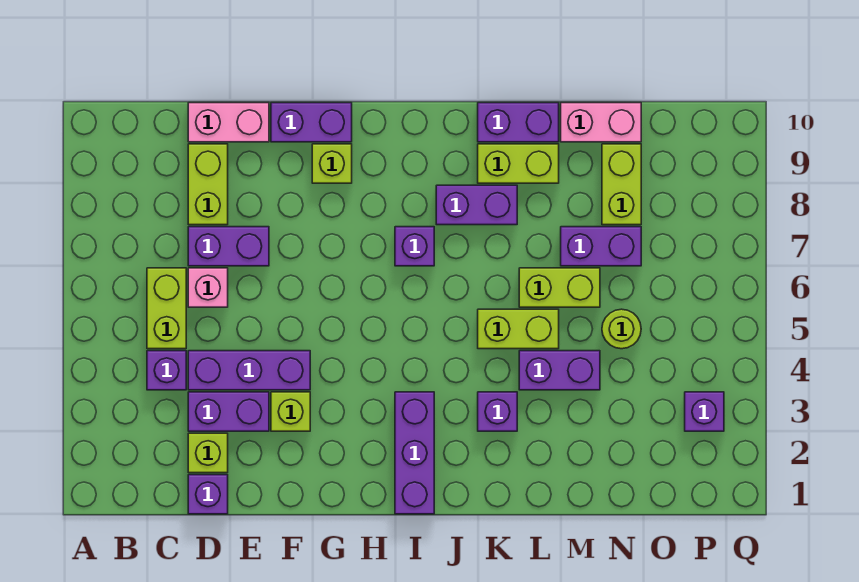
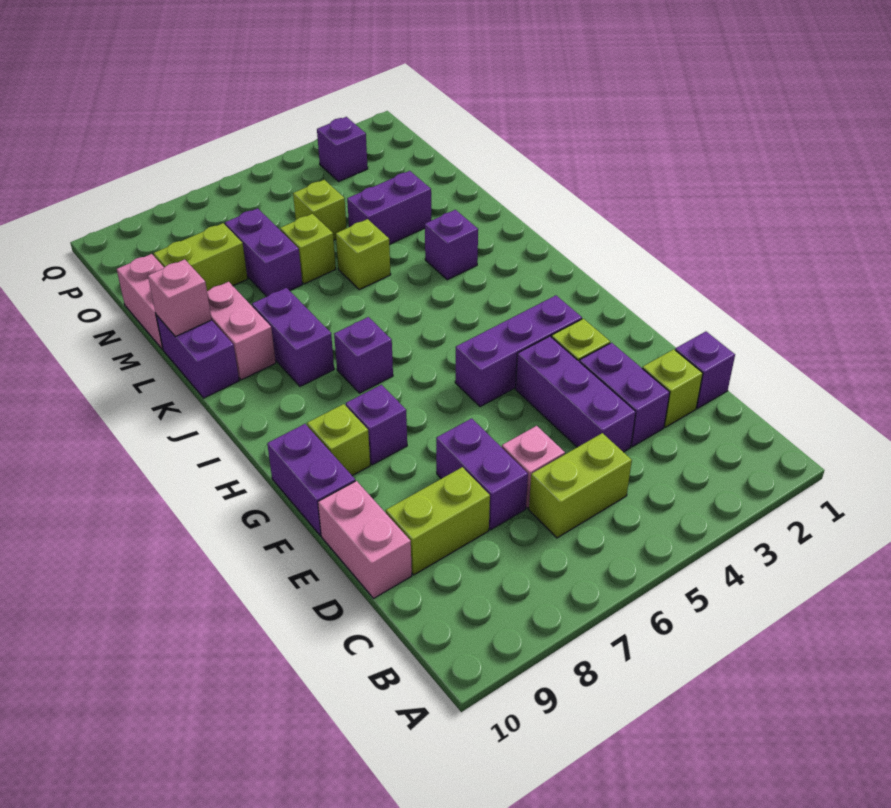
purple brick C4 level 1 -> purple brick G8 level 1
purple brick I1:I3 level 1 -> purple brick G3:G5 level 1
lime brick K5:L5 level 1 -> lime brick L5 level 1
lime brick K9:L9 level 1 -> pink brick K9:L9 level 1
purple brick L4:M4 level 1 -> purple brick M3:M4 level 1
lime brick L6:M6 level 1 -> lime brick M6 level 1
none -> pink brick L10 level 2
lime round brick N5 level 1 -> lime brick N5 level 1

